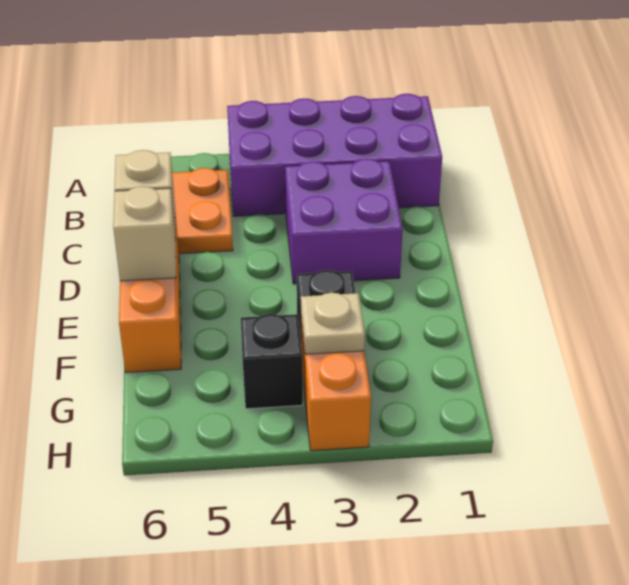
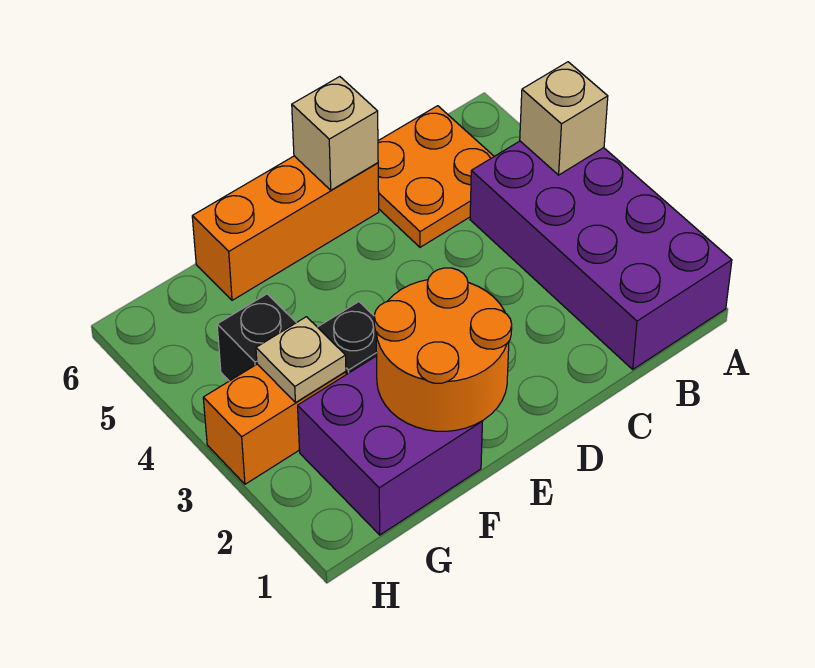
purple brick C2:D3 level 1 -> purple brick F1:G2 level 1
none -> orange round brick E1:F2 level 2
tan brick E6 level 2 -> tan brick A4 level 2

